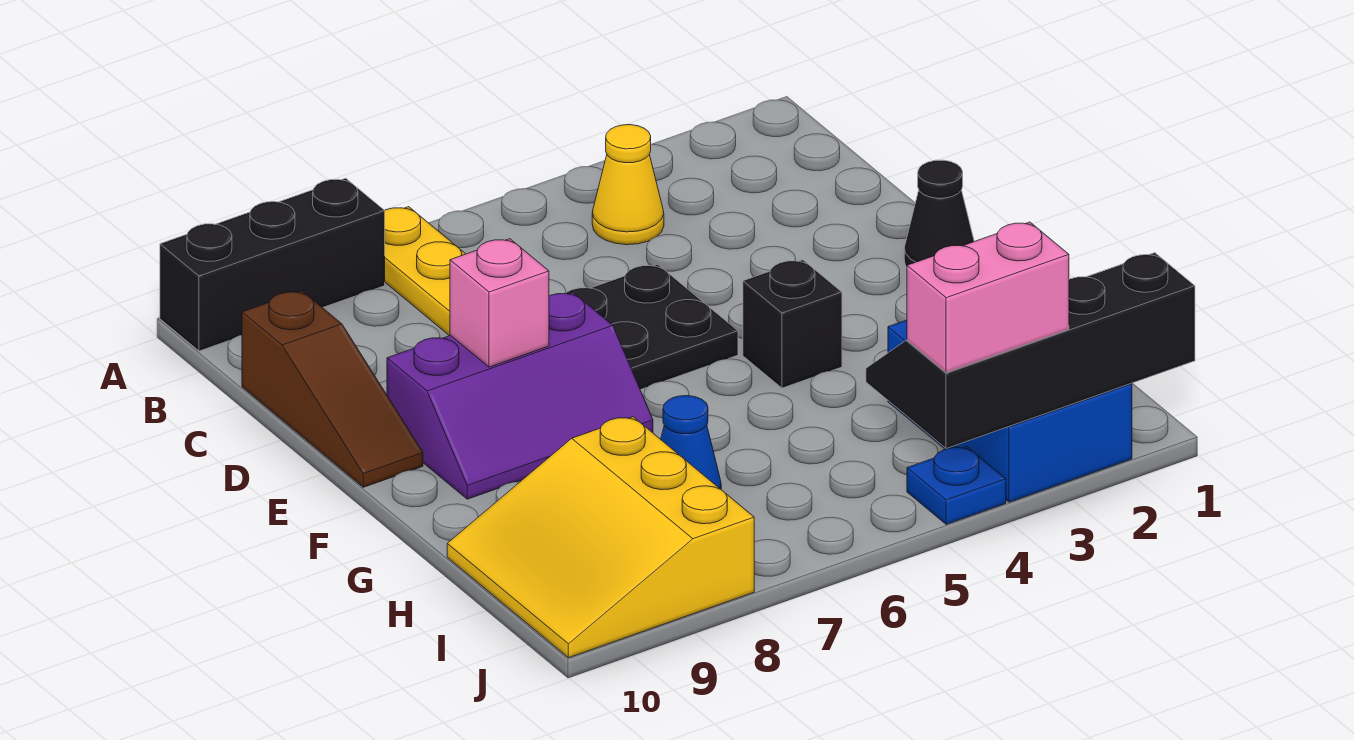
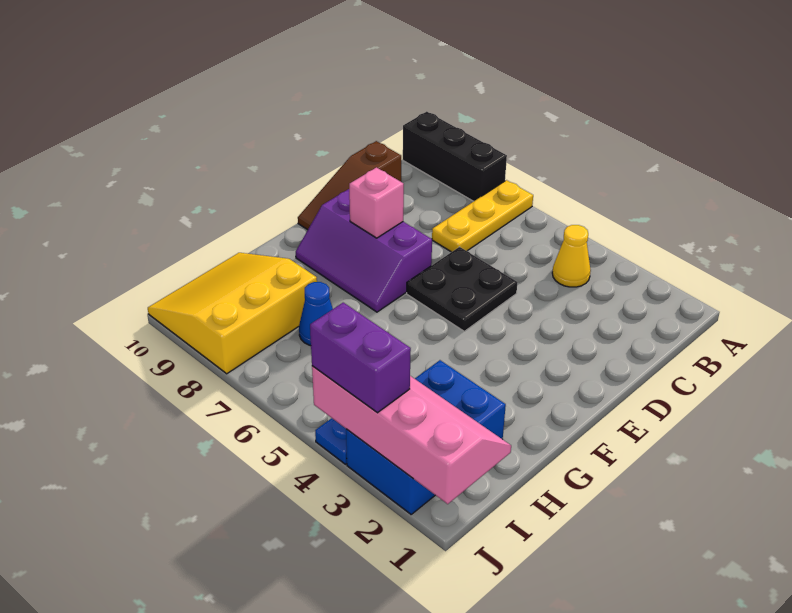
black cone E1 level 1 -> none
black brick F4 level 1 -> none
black slope I1:J4 level 2 top J -> pink slope I1:J4 level 2 top J
pink brick J3:J4 level 3 -> purple brick J3:J4 level 3

